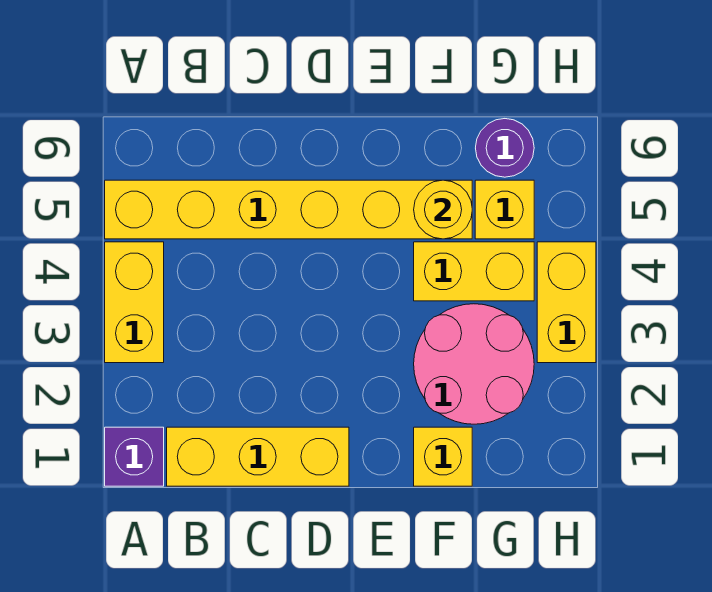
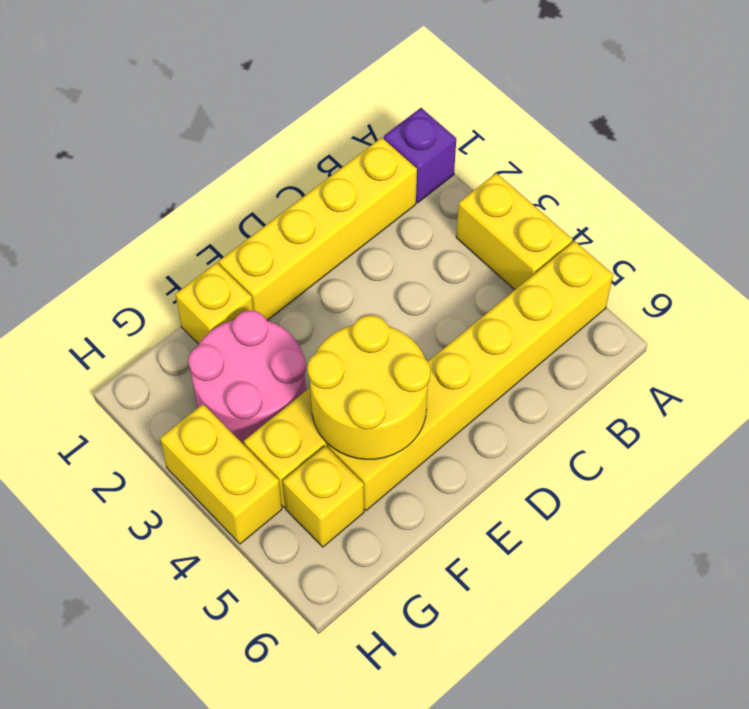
yellow brick B1:D1 level 1 -> yellow brick B1:E1 level 1
yellow round brick F5 level 2 -> yellow round brick E4:F5 level 2
purple round brick G6 level 1 -> none

